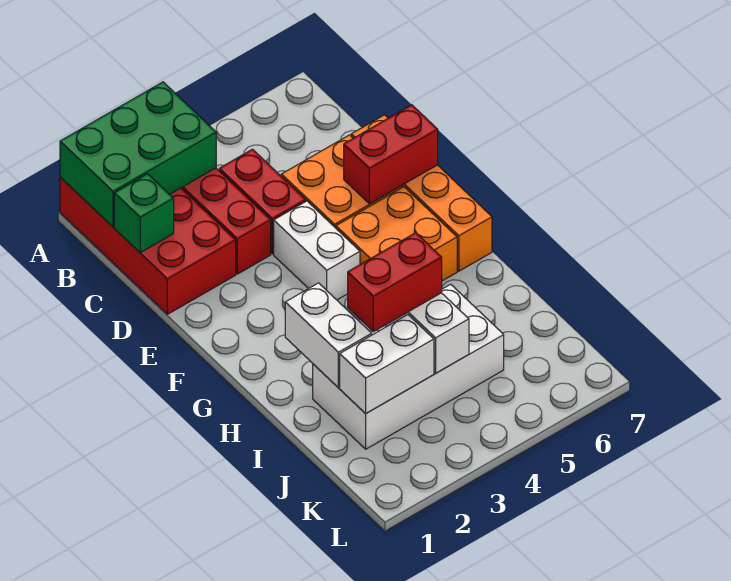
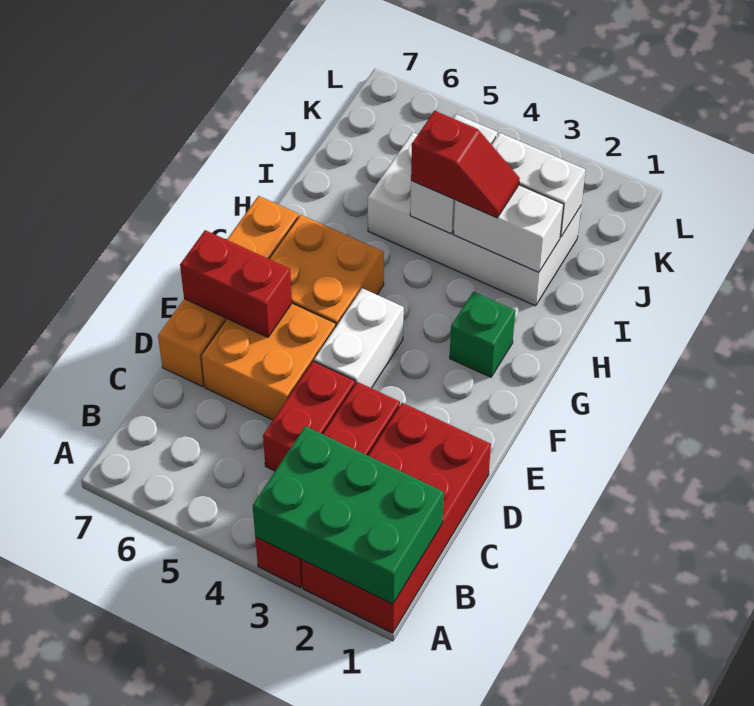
green brick C1 level 2 -> green brick G2 level 1
white brick H2:I2 level 2 -> white brick I2:I3 level 2
red brick I3:I4 level 3 -> red slope I3:I4 level 3 top 4

